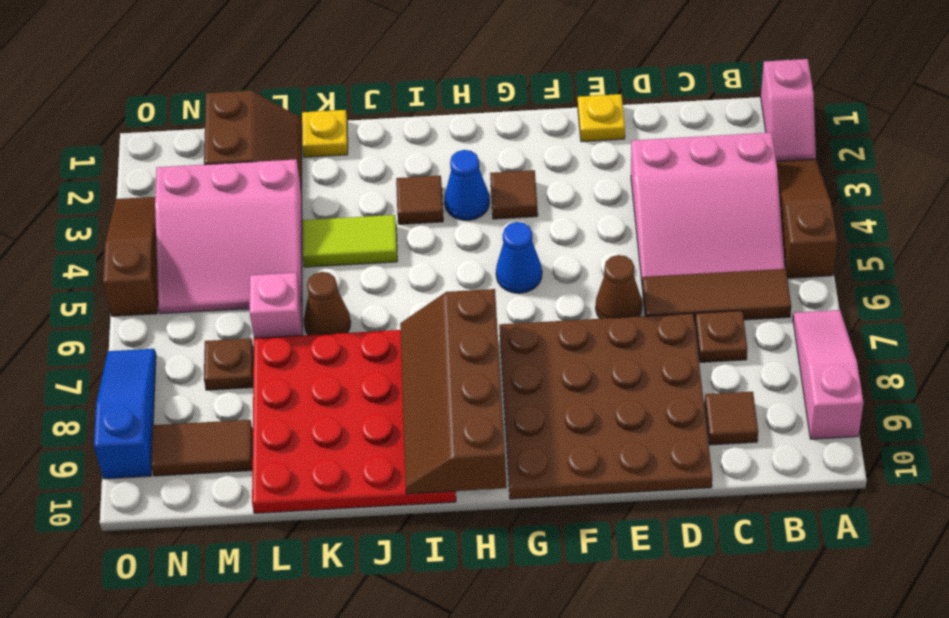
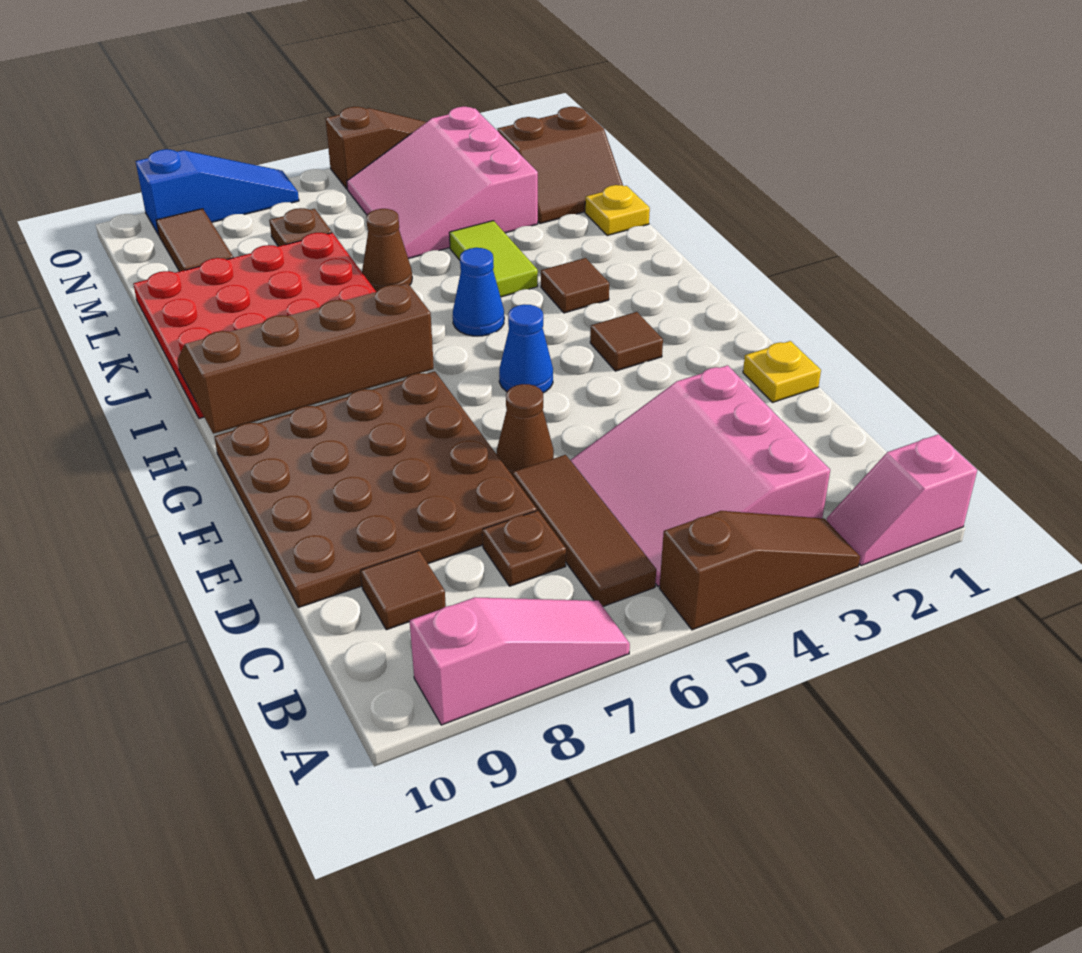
blue cone H3 level 1 -> blue cone I5 level 1
pink brick L6 level 1 -> none

